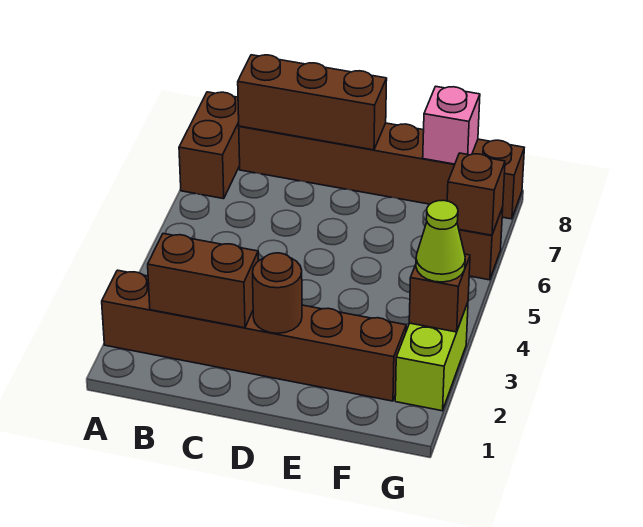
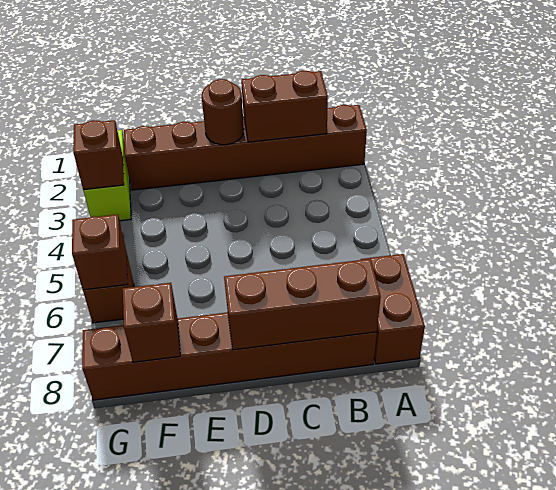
pink brick F8 level 2 -> brown brick F8 level 2
lime cone G3 level 3 -> none

